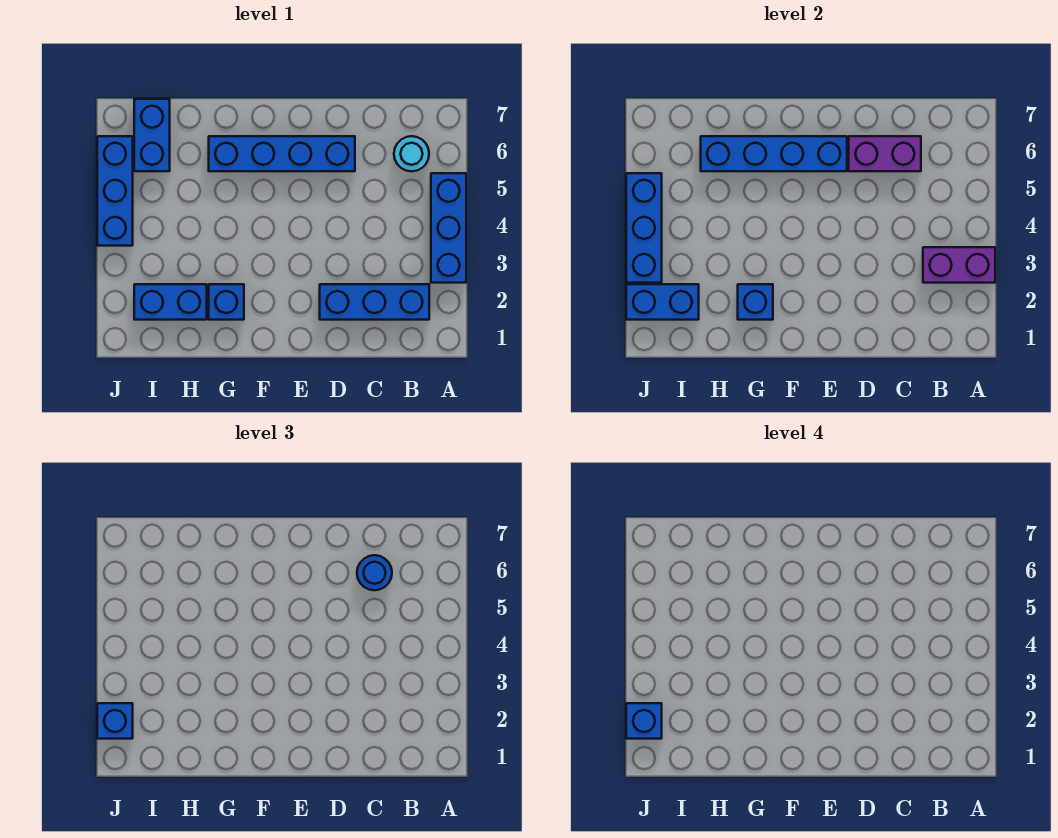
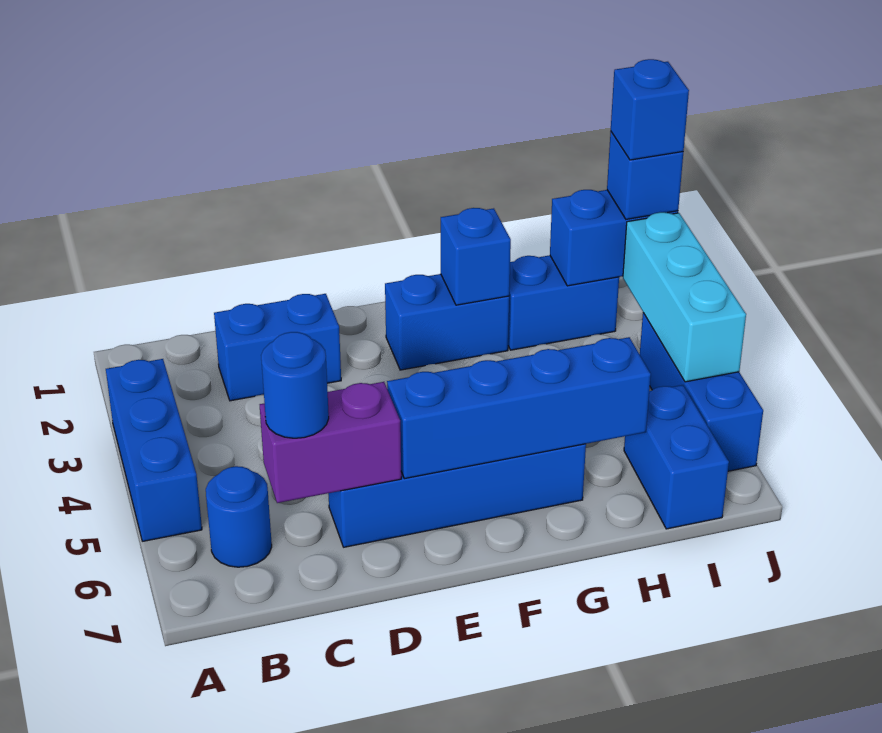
purple brick A3:B3 level 2 -> none
blue brick B2:D2 level 1 -> blue brick C2:D2 level 1
cyan round brick B6 level 1 -> blue round brick B6 level 1
blue brick G2 level 1 -> blue brick F2:G2 level 1
blue brick J3:J5 level 2 -> cyan brick J3:J5 level 2

